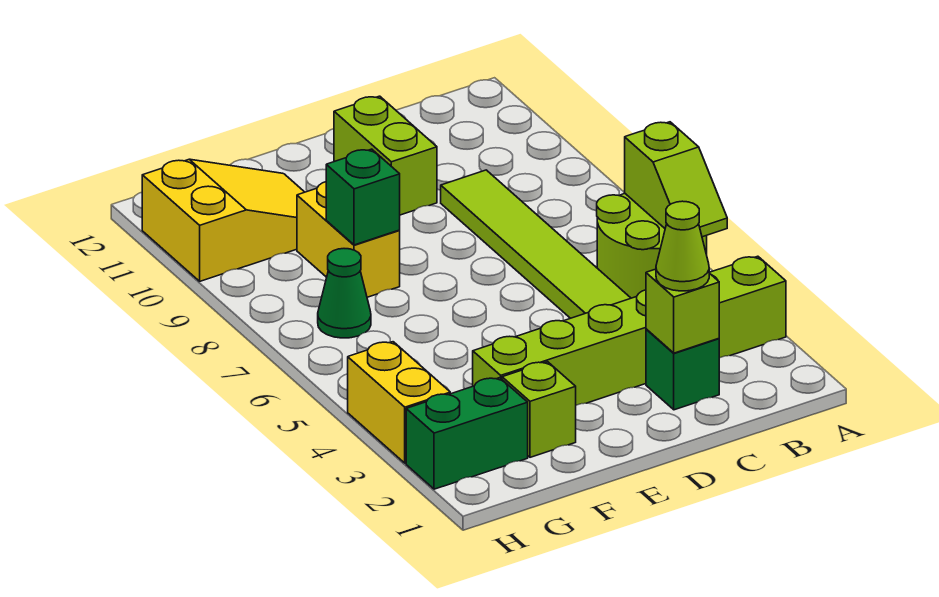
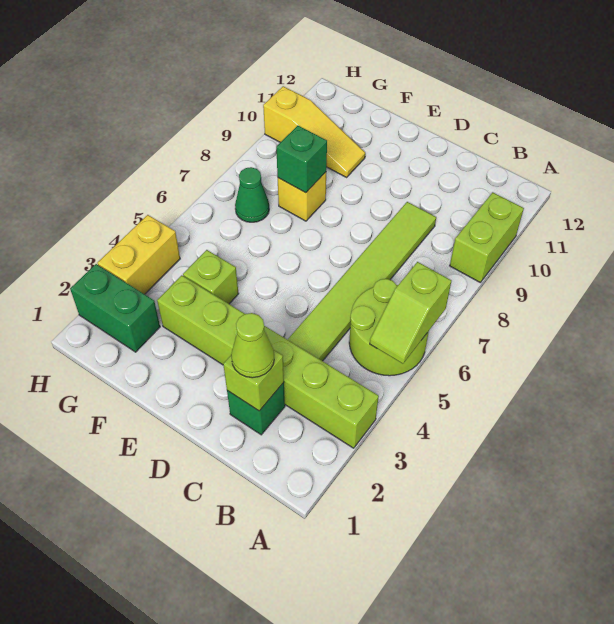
lime brick D10:D11 level 1 -> lime brick A9:A10 level 1
lime brick F2 level 1 -> lime brick F4 level 1
yellow brick F8:F9 level 1 -> yellow brick F8 level 1
yellow slope F10:H11 level 1 top H -> yellow slope F10:H10 level 1 top H

